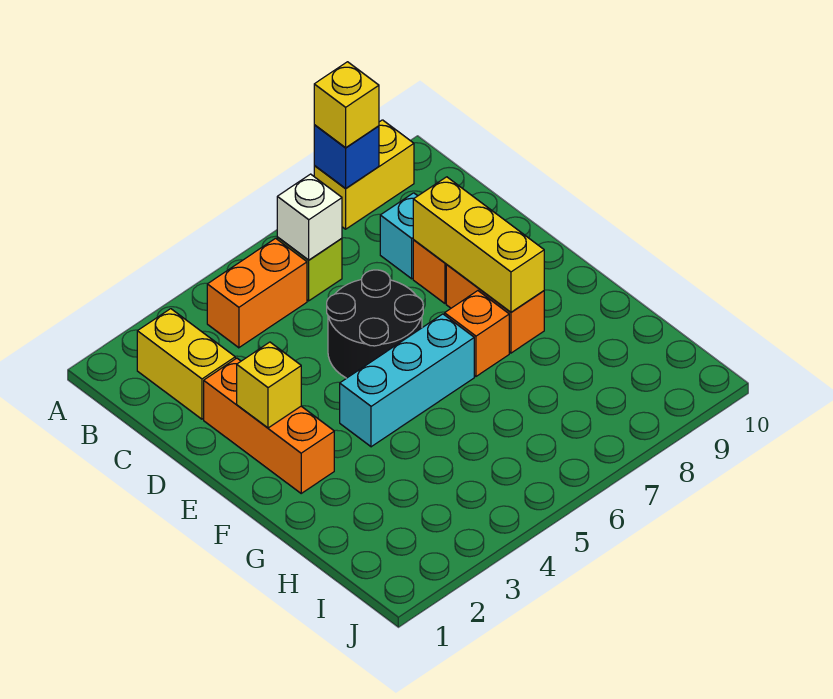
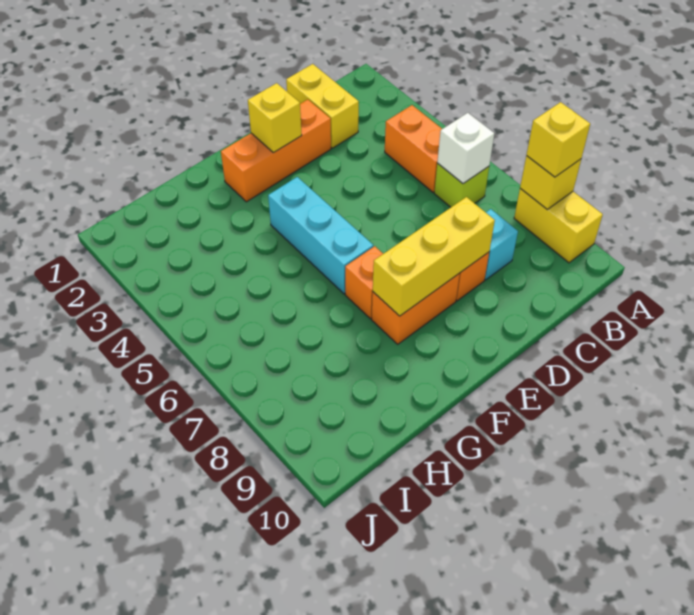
blue brick A8 level 2 -> yellow brick A8 level 2
yellow brick B2:C2 level 1 -> yellow brick C1:C2 level 1
black round brick D5:E6 level 1 -> none

